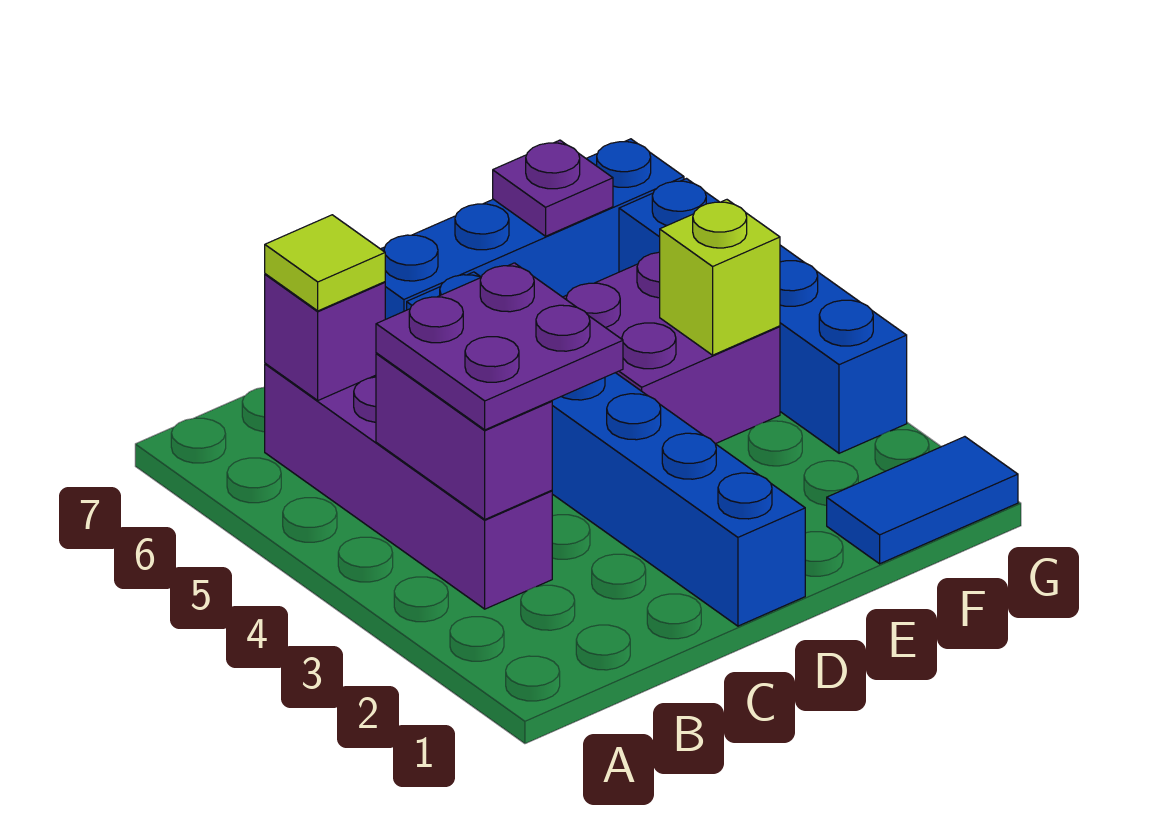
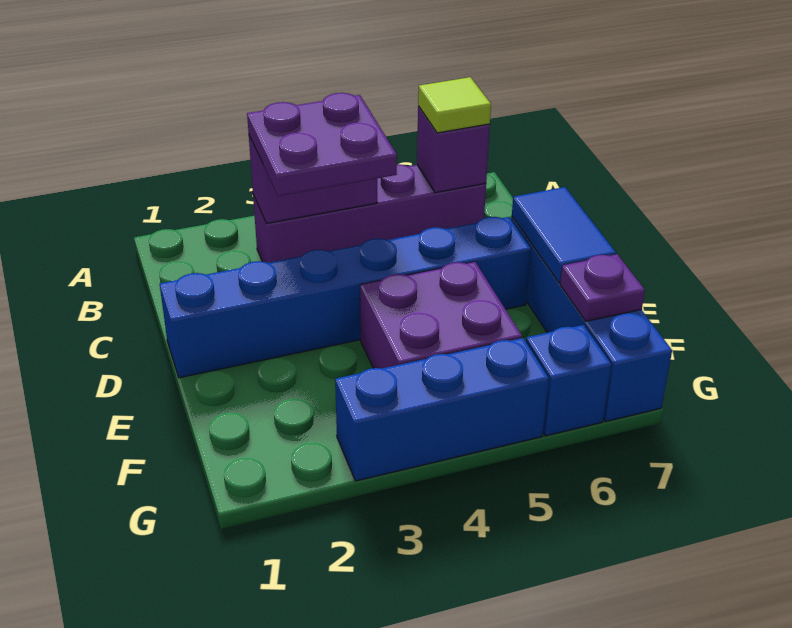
blue tile F1:G1 level 1 -> blue tile D7:E7 level 2
lime brick F4 level 2 -> none

